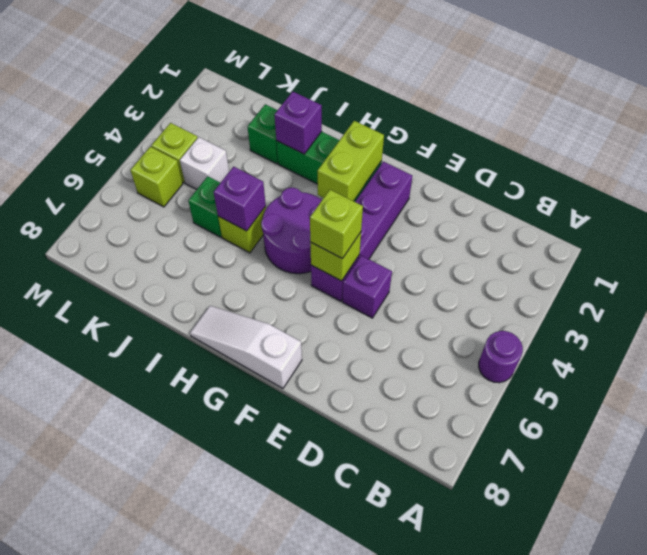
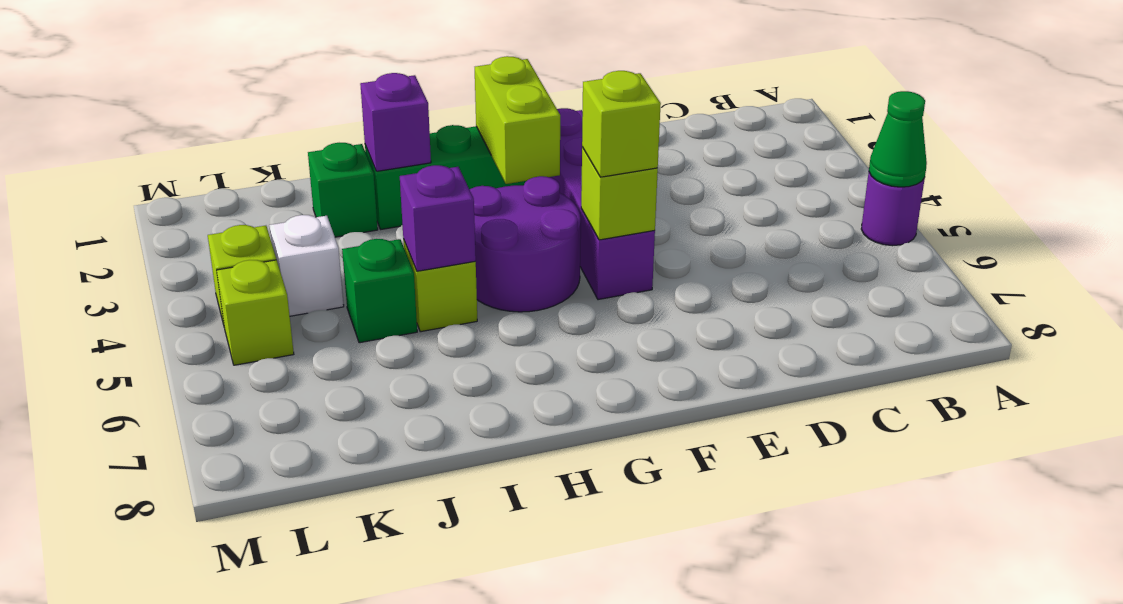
none -> green cone A5 level 2
purple brick E5 level 1 -> none
white slope F8:H8 level 1 top F -> none

